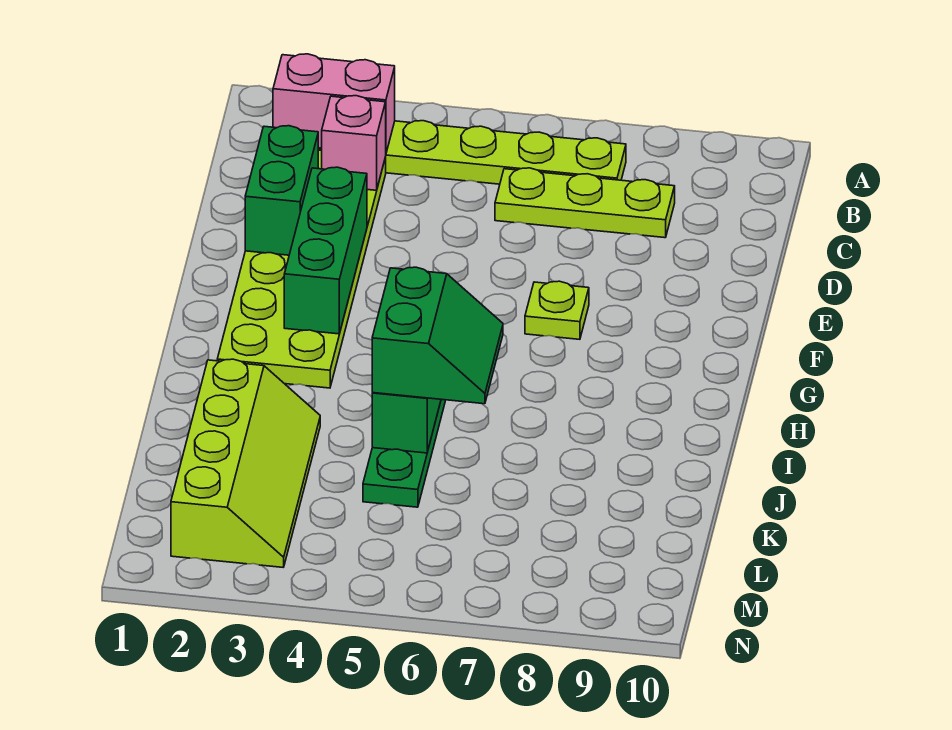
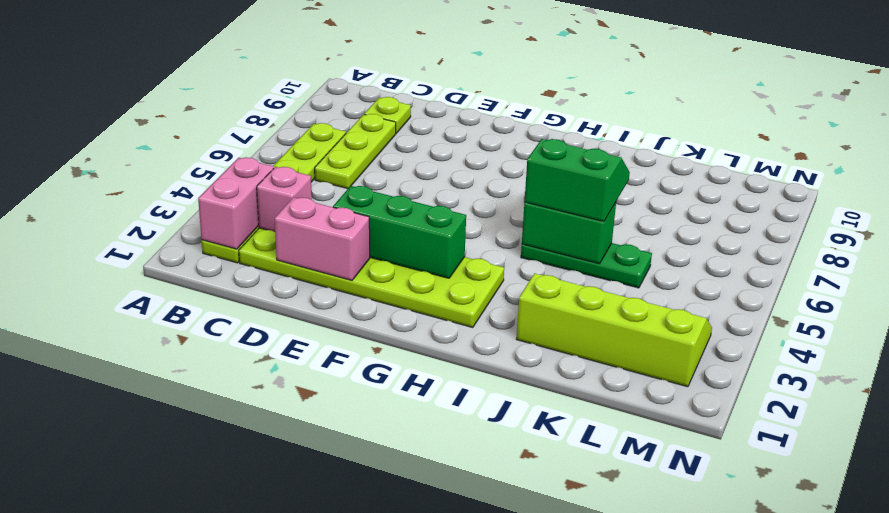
green brick D2:E2 level 2 -> pink brick D2:E2 level 2
lime plate F7 level 1 -> lime plate C9 level 1

